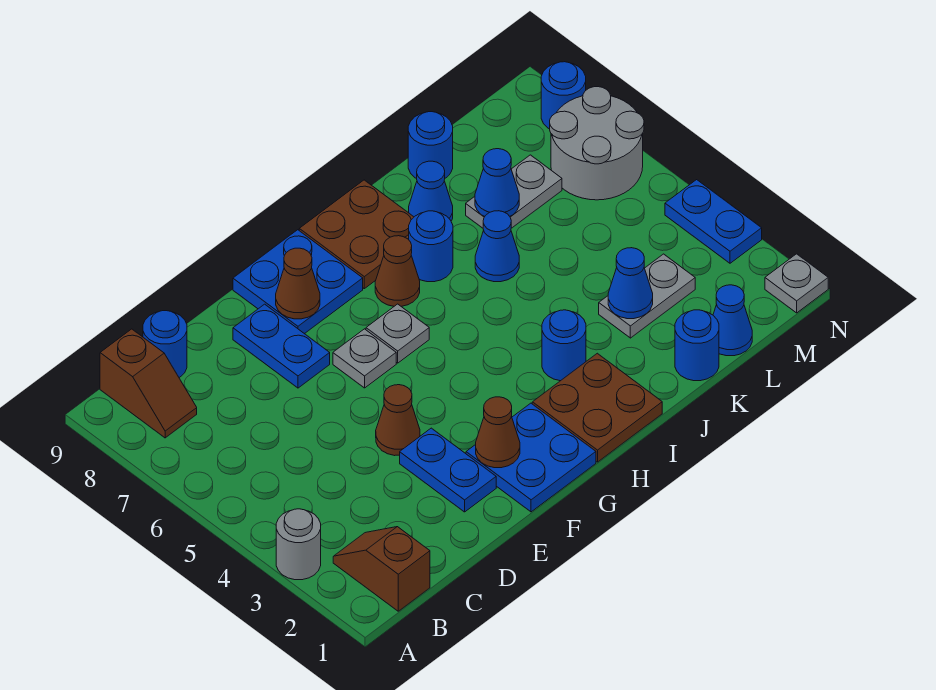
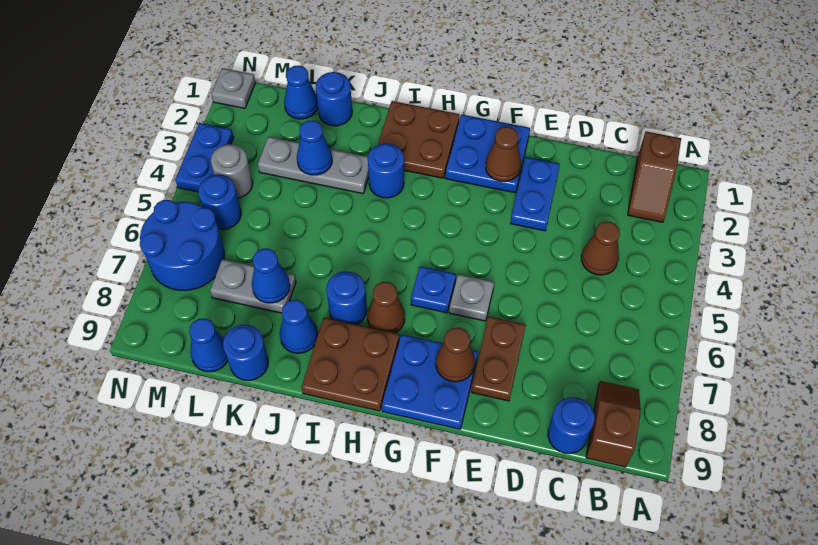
grey round brick A3 level 1 -> grey round brick M4 level 1
brown cone E4 level 1 -> brown cone C4 level 1
blue plate E7:E8 level 1 -> brown plate E7:E8 level 1
grey plate G6 level 1 -> blue plate G6 level 1
blue cone J6 level 1 -> blue cone L9 level 1
grey plate K3:L3 level 1 -> grey plate J3:L3 level 1
grey round brick M6:N7 level 1 -> blue round brick M6:N7 level 1
blue round brick N8 level 1 -> blue round brick M5 level 1

